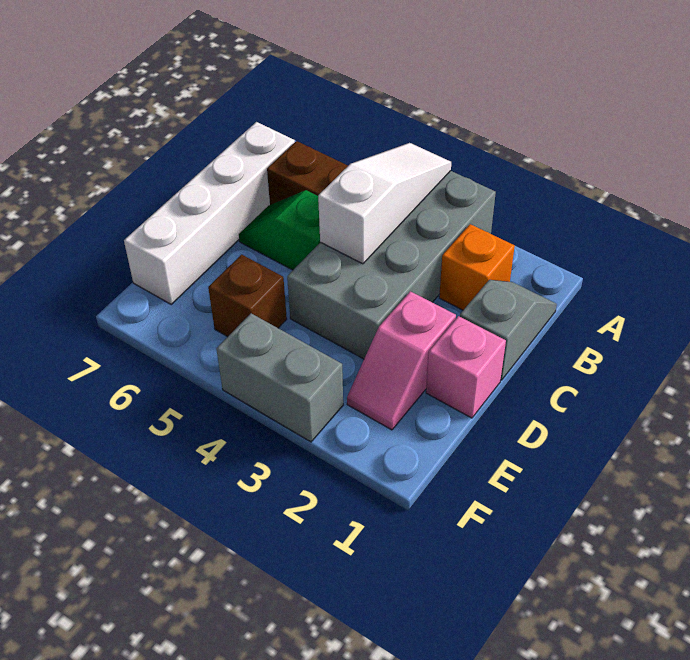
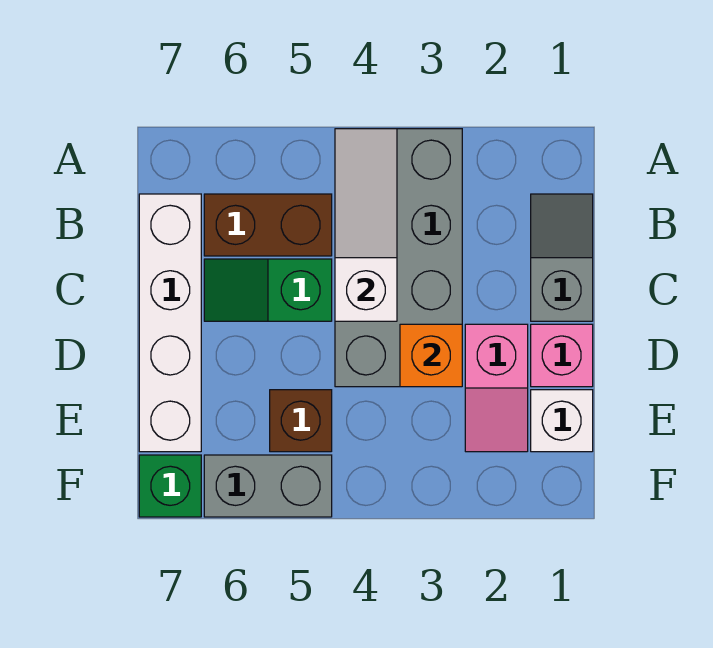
orange brick B2 level 1 -> orange brick D3 level 2
none -> white brick E1 level 1
grey brick F3:F4 level 1 -> grey brick F5:F6 level 1
none -> green brick F7 level 1

